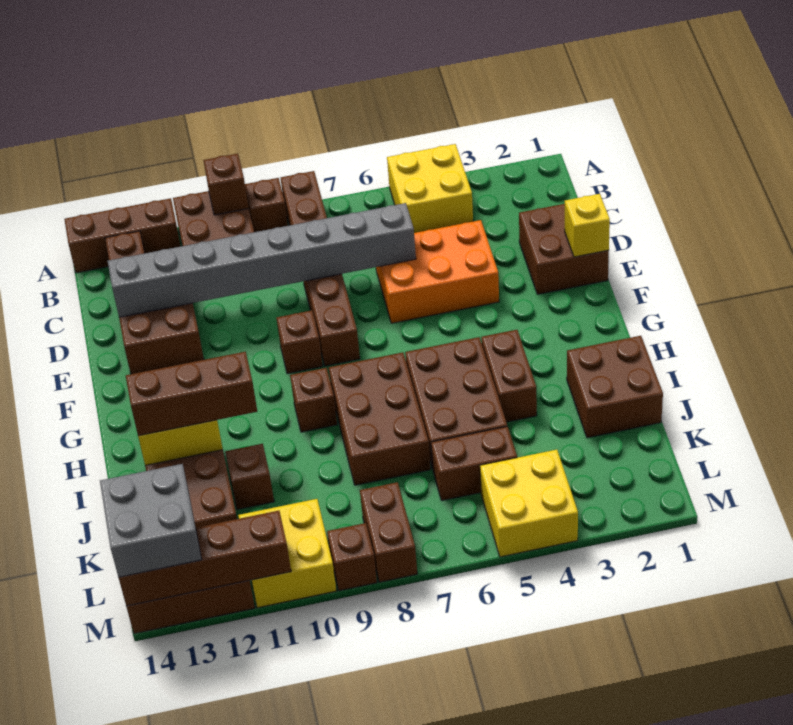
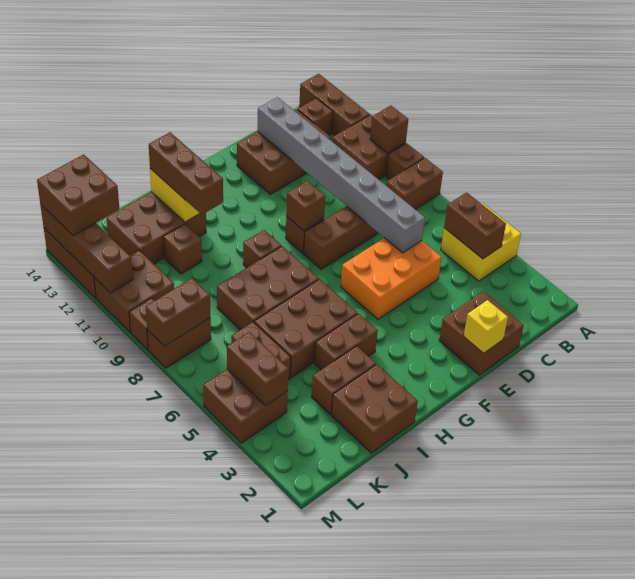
none -> brown brick B4:B5 level 2
orange brick D4:E6 level 1 -> orange brick D5:F6 level 1
none -> brown brick F9 level 2
none -> brown brick I3:J3 level 1
yellow brick L4:M5 level 1 -> brown brick L4:M5 level 1
none -> brown brick L4:L5 level 2
none -> brown brick L8:M8 level 2
yellow brick L10:M11 level 1 -> brown brick L10:M11 level 1
grey brick L13:M14 level 3 -> brown brick L13:M14 level 3

